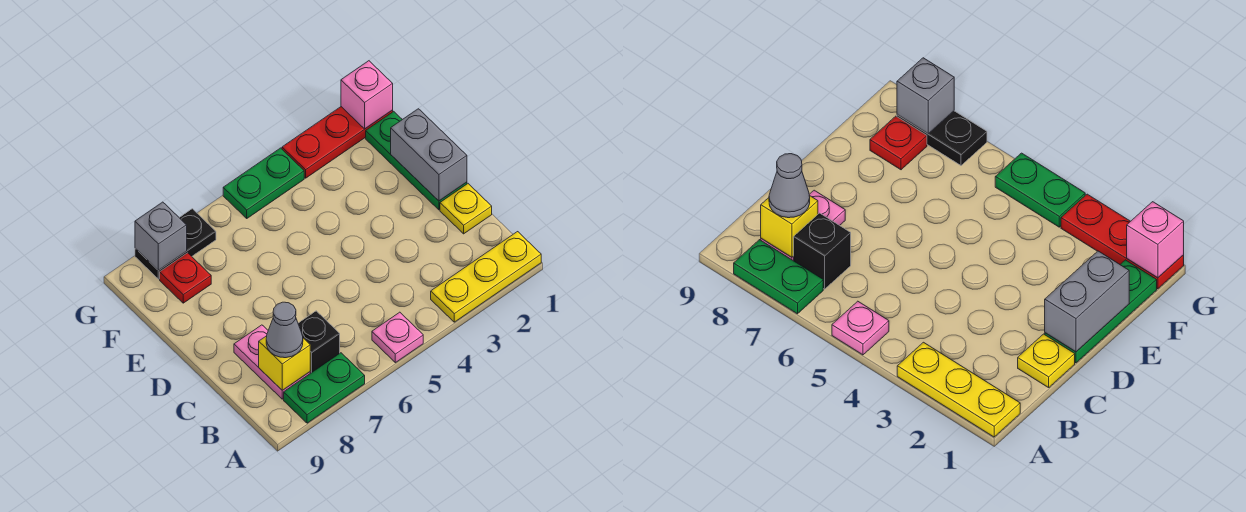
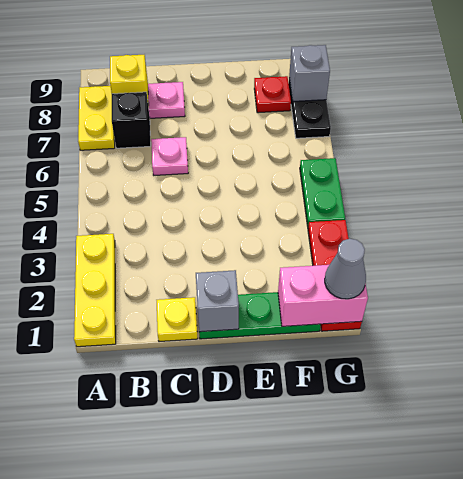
pink plate A5 level 1 -> pink plate C6 level 1
green plate A7:A8 level 1 -> yellow plate A7:A8 level 1
grey cone B8 level 3 -> grey cone G1 level 3
grey brick D1:E1 level 2 -> grey brick D1 level 2
pink brick G1 level 2 -> pink brick F1:G1 level 2

